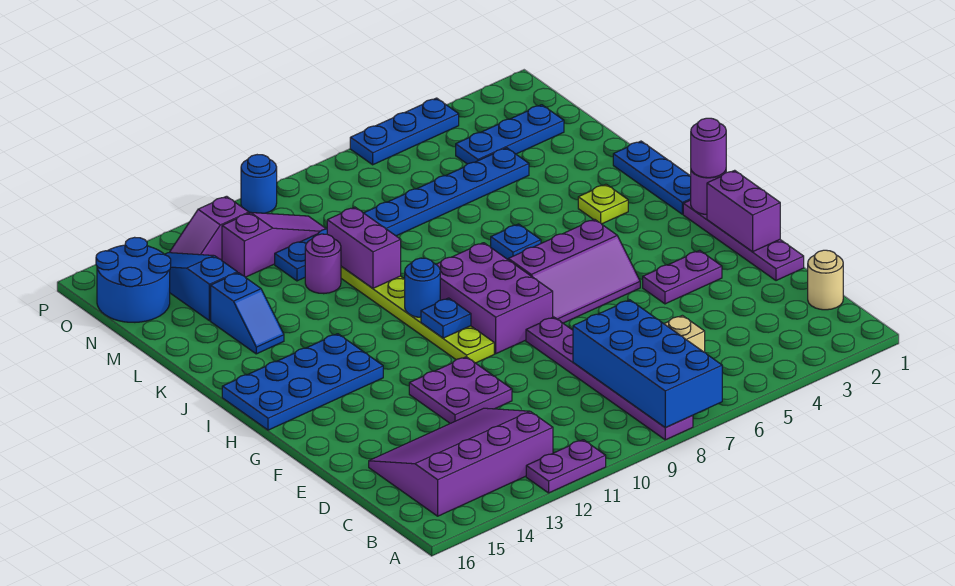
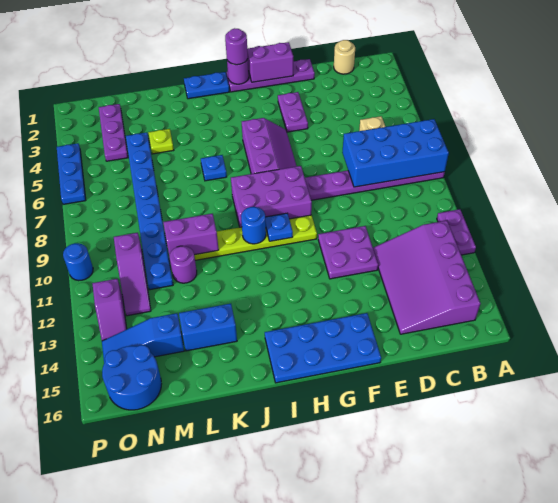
blue plate H13:I16 level 1 -> blue plate F15:I16 level 1
blue plate I1:K1 level 1 -> blue plate I1:J1 level 1
lime plate J3 level 1 -> lime plate L4 level 1
blue slope K14:L14 level 1 top L -> blue brick K14:L14 level 1
blue plate N2:N4 level 1 -> purple plate N2:N4 level 1
purple slope N10:N12 level 1 top 12 -> purple slope N10:N12 level 1 top 10

